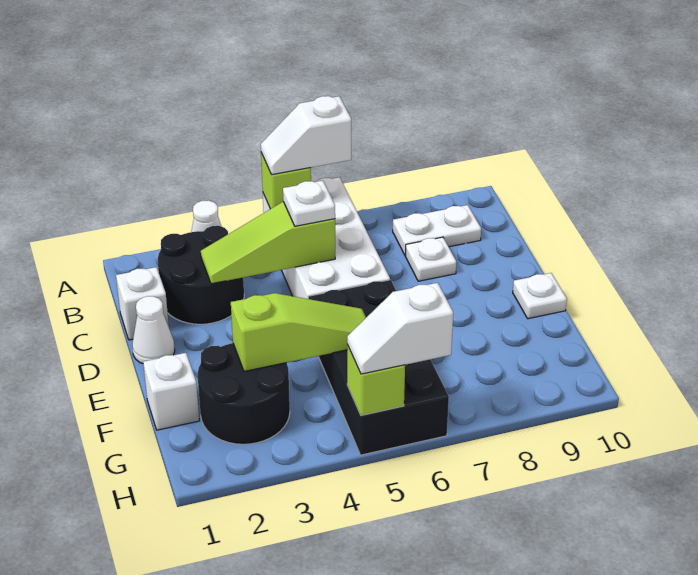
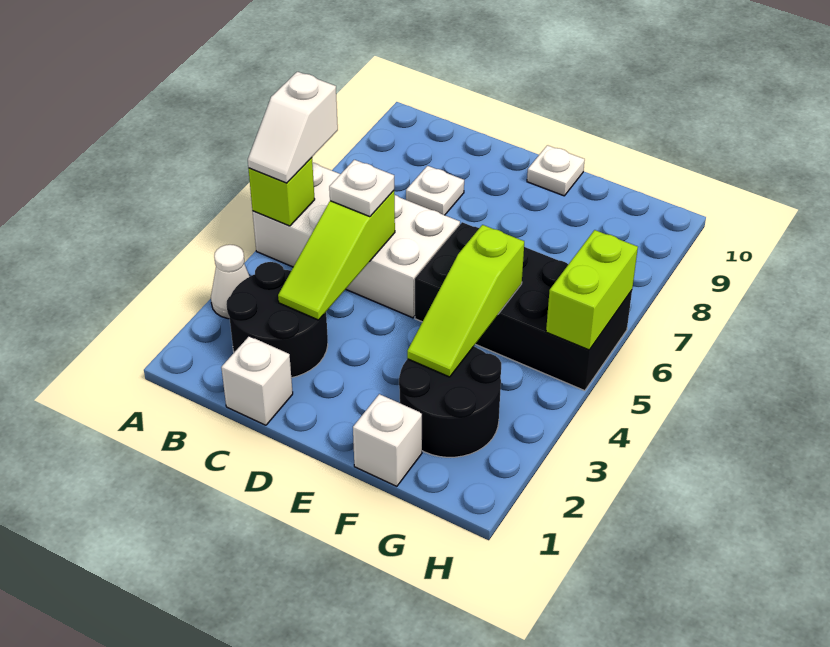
white plate B8:B9 level 1 -> none
white cone D1 level 1 -> none
lime slope F3:F5 level 2 top 3 -> lime slope F3:F5 level 2 top 5
lime brick H5 level 2 -> lime brick H5:H6 level 2
white slope H5:H6 level 3 top 6 -> none

